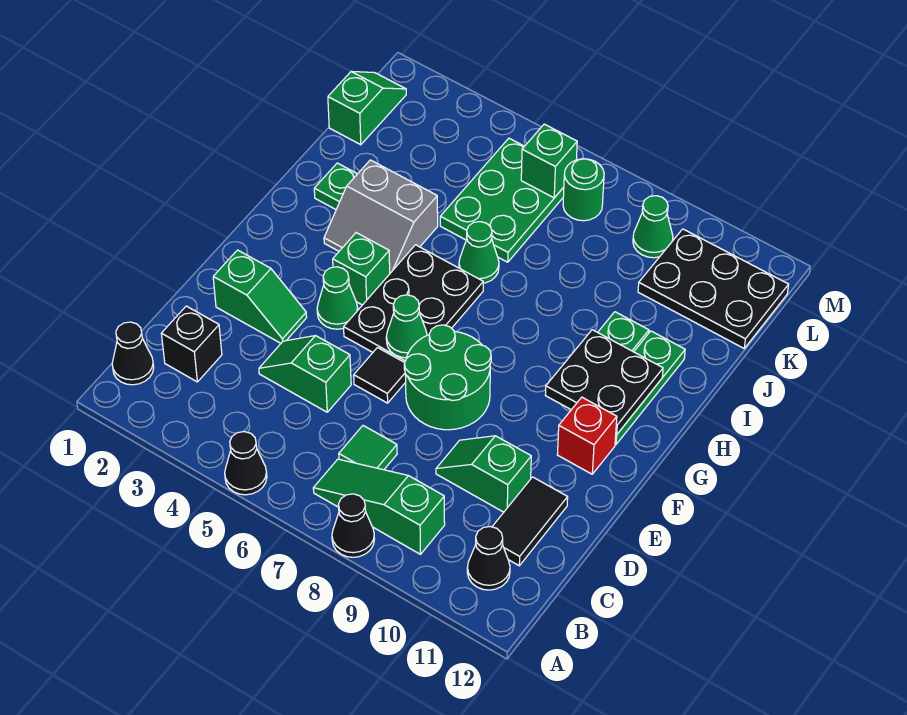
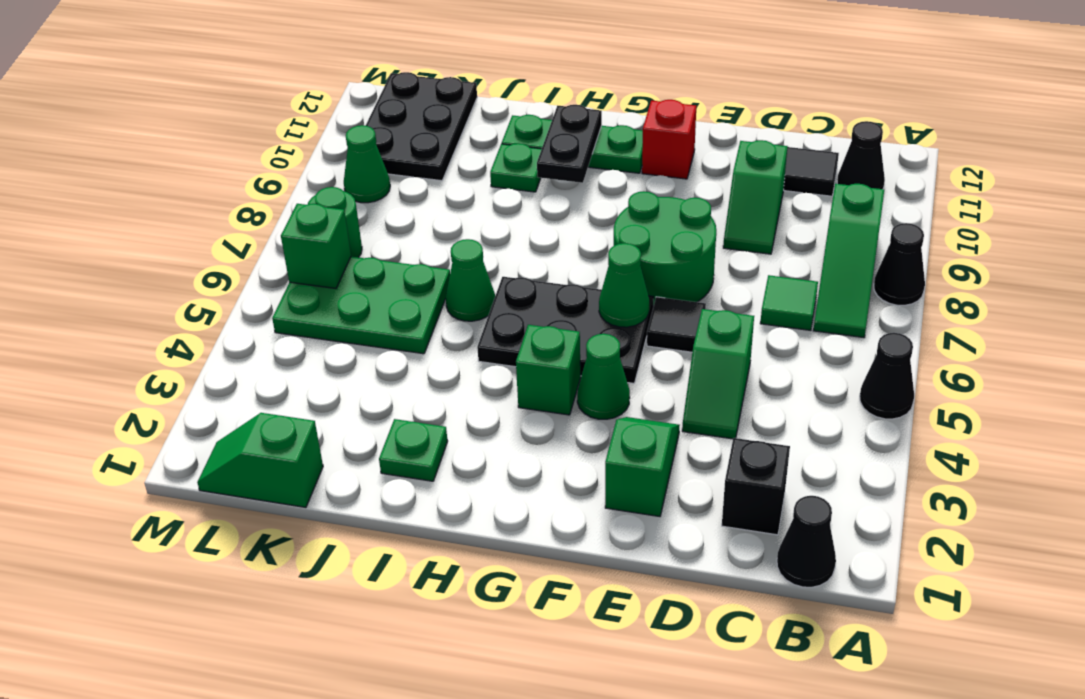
black plate G10:H11 level 2 -> black plate H10:H11 level 2
grey slope H3:I4 level 1 top I -> none

